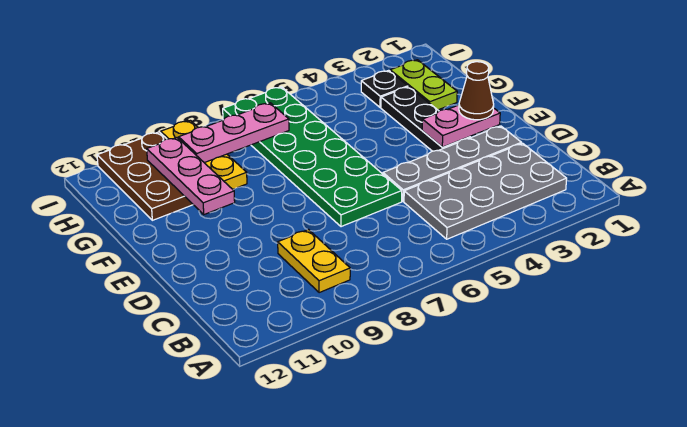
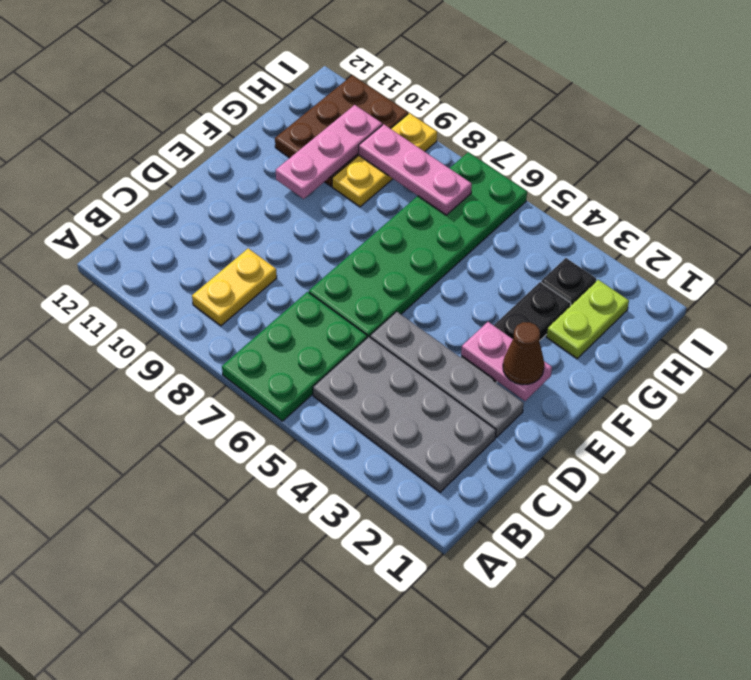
none -> green plate A6:C7 level 1

